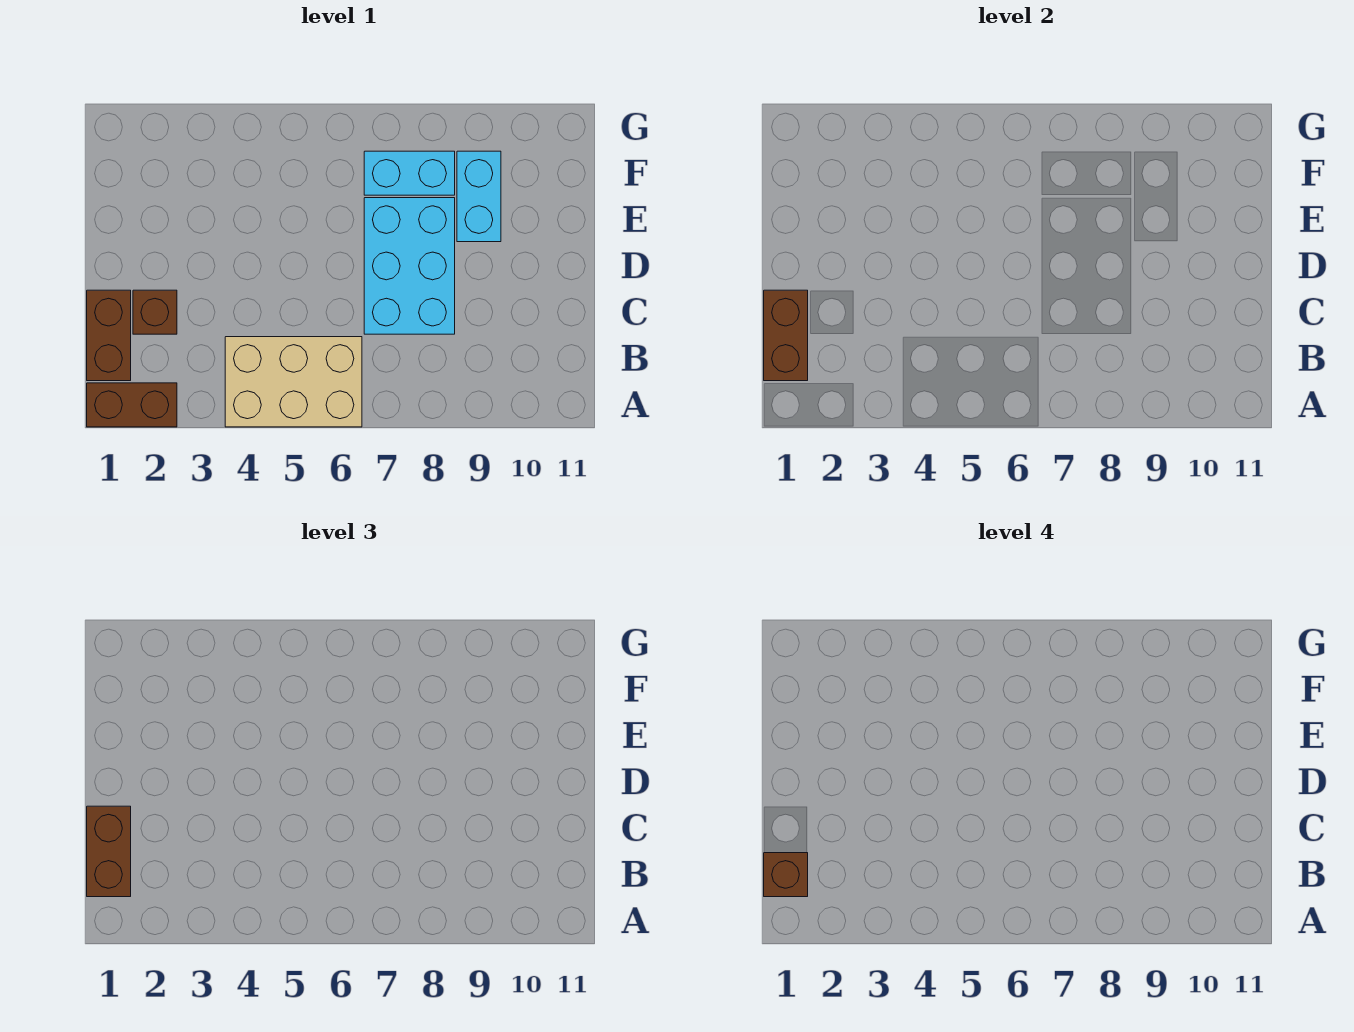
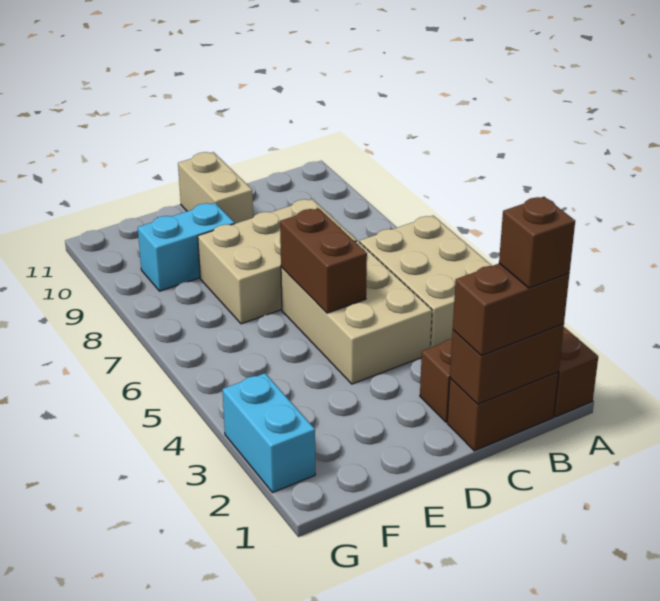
none -> tan brick C4:D6 level 1
cyan brick C7:E8 level 1 -> tan brick C7:E8 level 1
none -> brown brick D5:D6 level 2
none -> tan brick D10:D11 level 1
cyan brick F7:F8 level 1 -> cyan brick G2:G3 level 1

